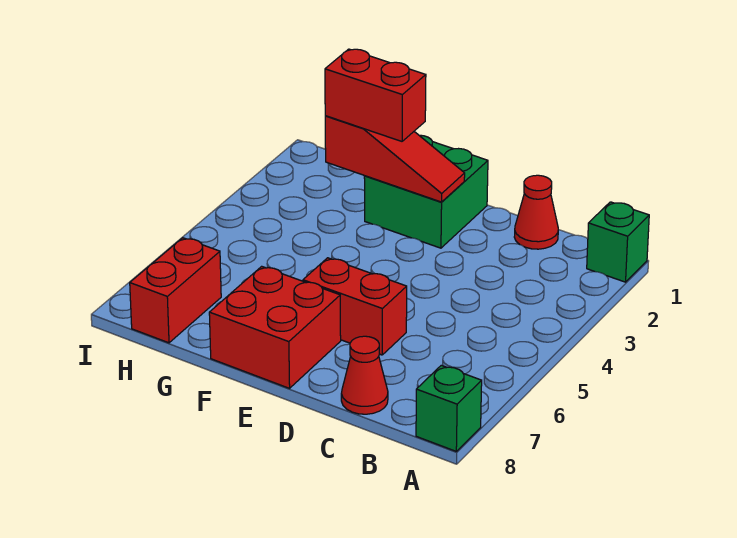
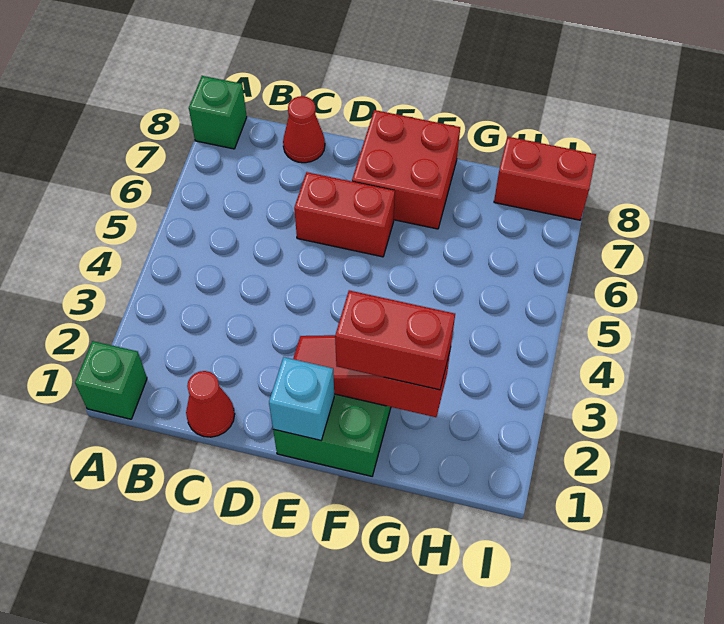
none -> cyan brick E1 level 2
red brick H7:H8 level 1 -> red brick H8:I8 level 1

